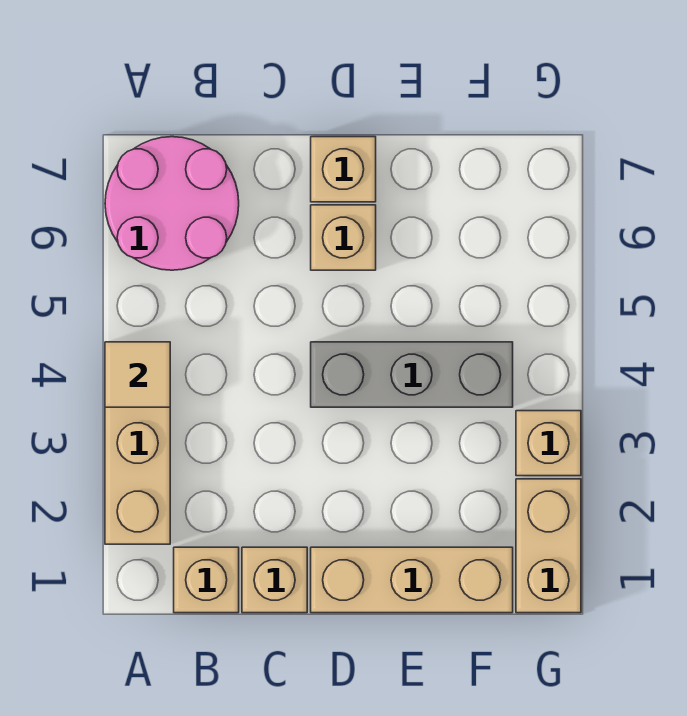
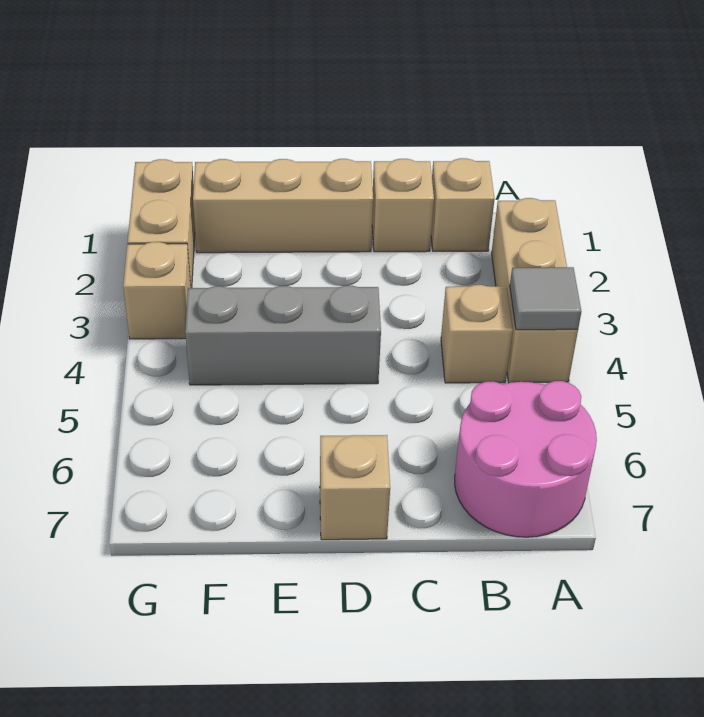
tan tile A4 level 2 -> grey tile A4 level 2
tan brick D6 level 1 -> tan brick B4 level 1

